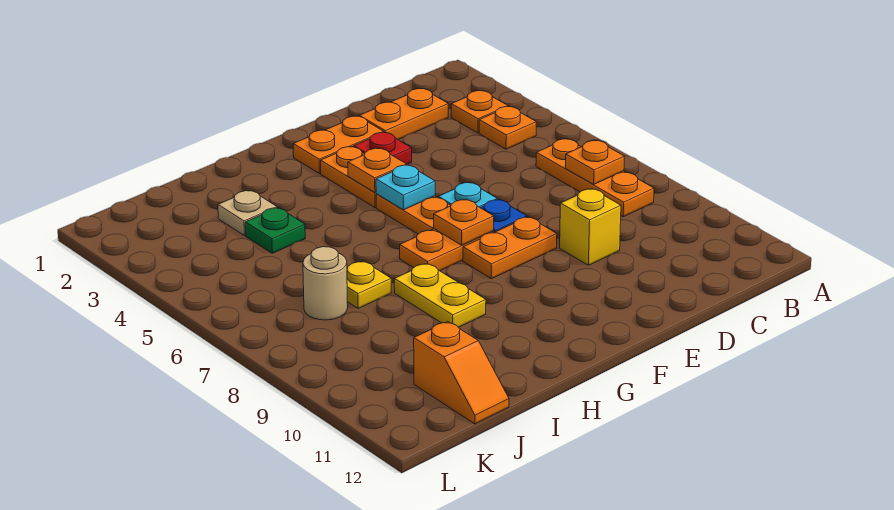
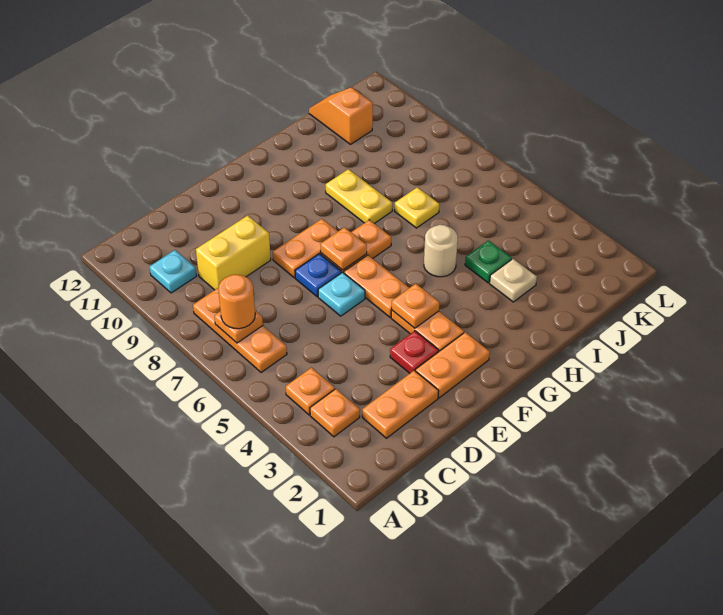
none -> orange round brick B7 level 3
yellow brick D9 level 1 -> yellow brick C9:D9 level 1
cyan plate F5 level 2 -> cyan plate B10 level 1
tan round brick J7 level 1 -> tan round brick H5 level 1

